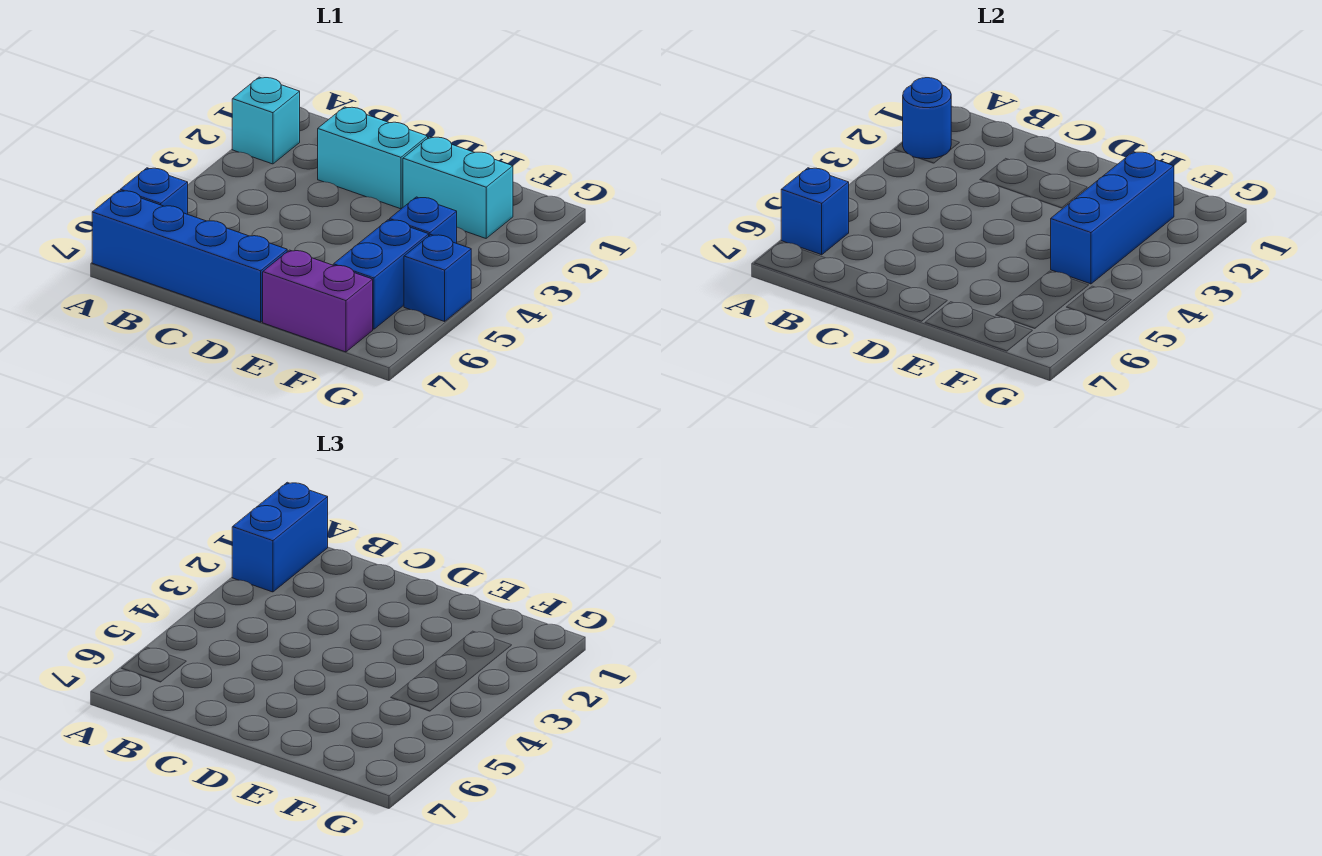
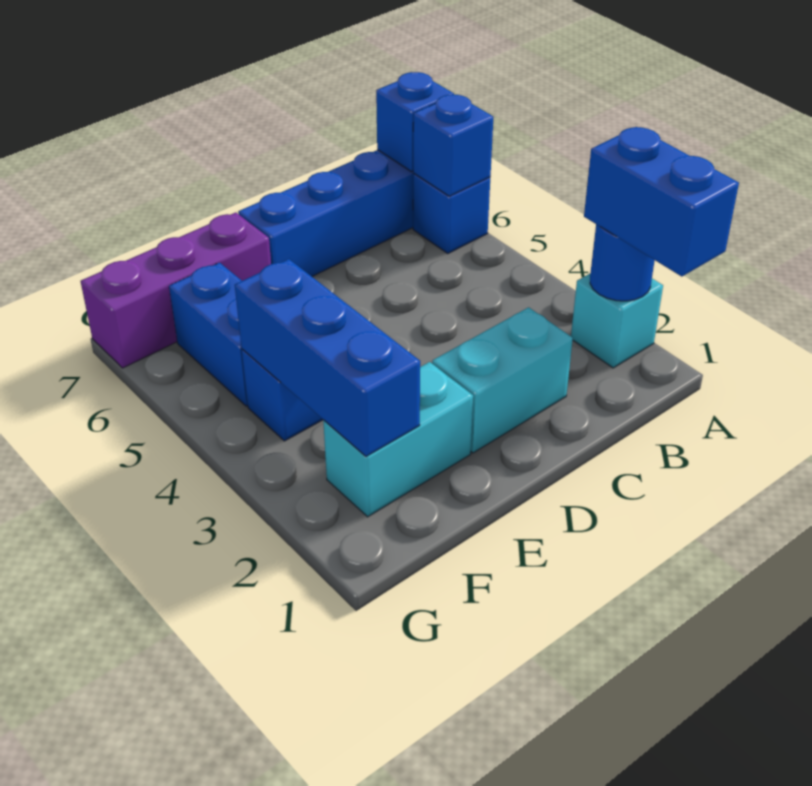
purple brick E7:F7 level 1 -> purple brick E7:G7 level 1
blue brick G5 level 1 -> blue brick A7 level 2

